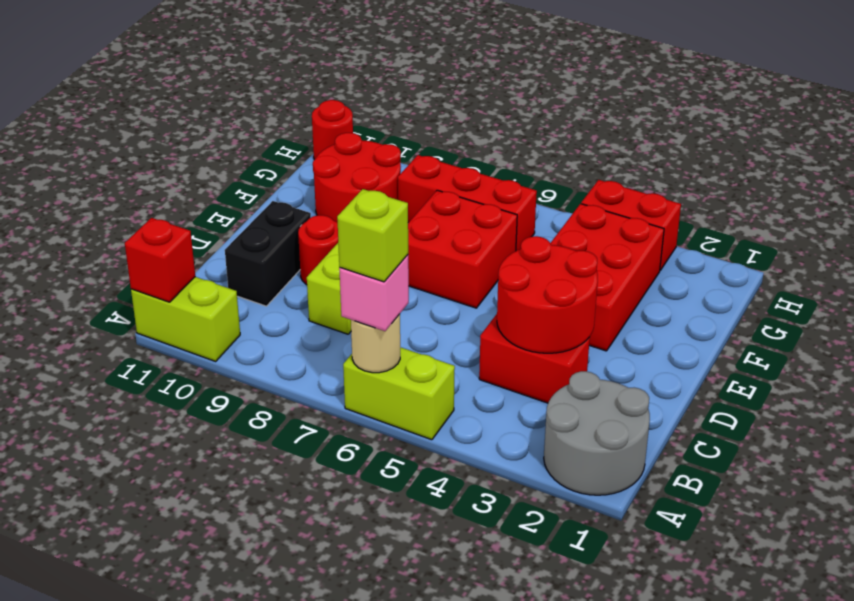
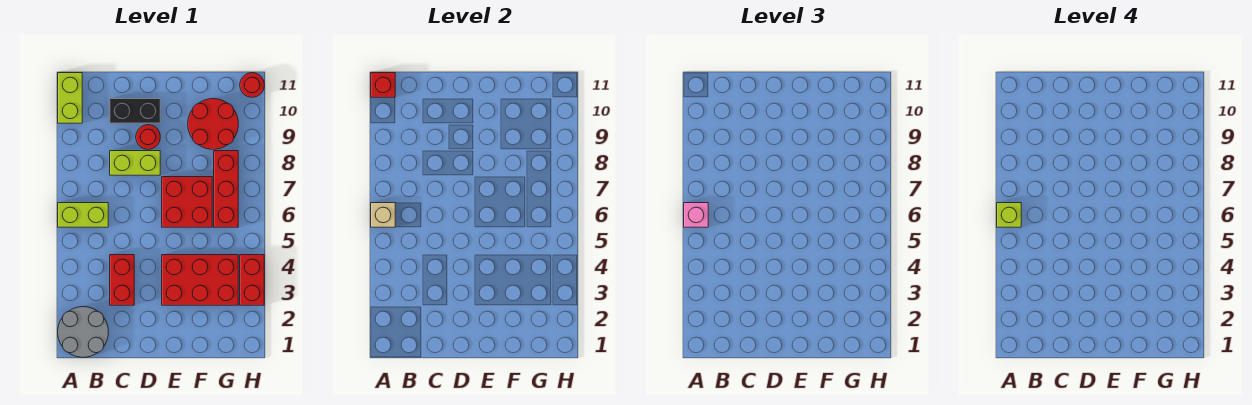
lime brick A5:A6 level 1 -> lime brick A6:B6 level 1
tan round brick A6 level 2 -> tan brick A6 level 2
red round brick C3:D4 level 2 -> none

